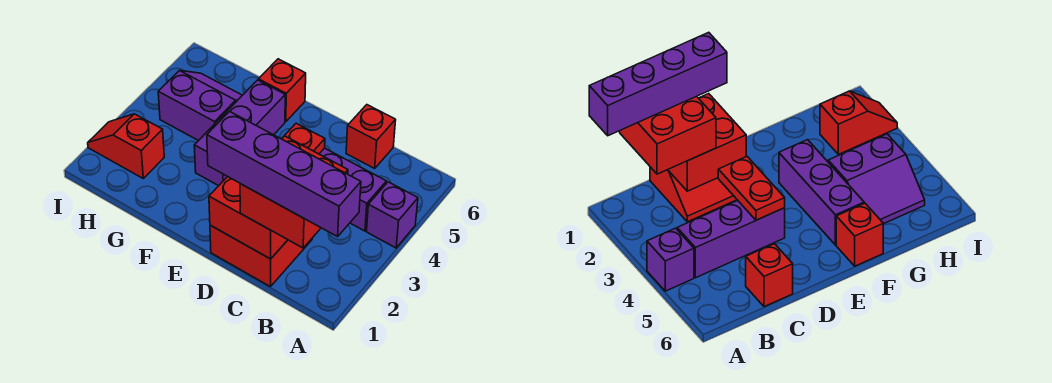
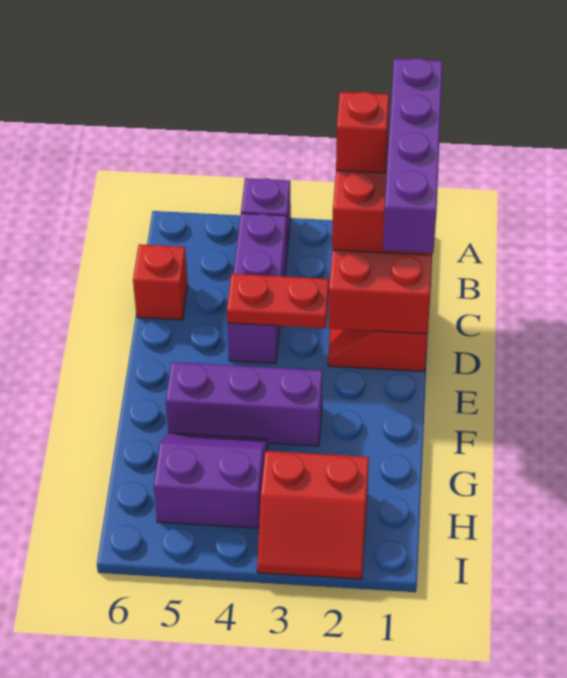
red brick F6 level 1 -> red brick B2 level 4
purple slope G4:H5 level 1 top 4 -> purple slope G4:H5 level 1 top H
red slope H2:I2 level 1 top H -> red slope H2:I3 level 1 top H

